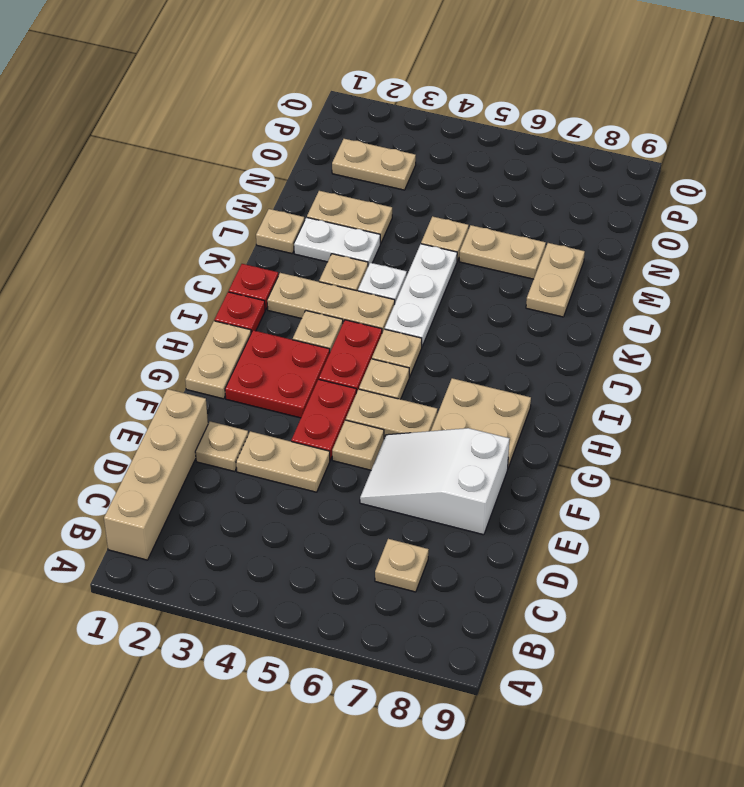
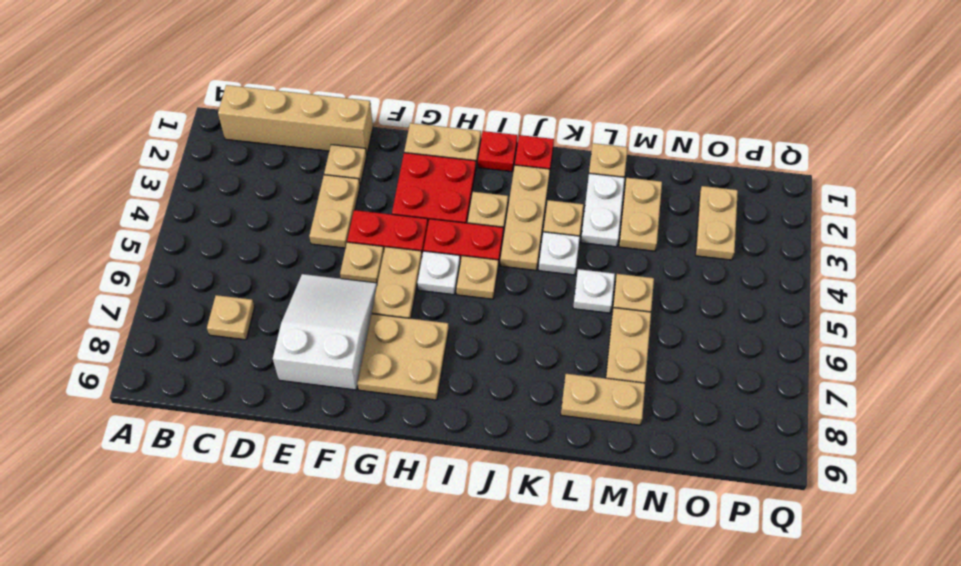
tan plate H5 level 1 -> white plate H5 level 1
white plate J5:L5 level 1 -> white plate L5 level 1

